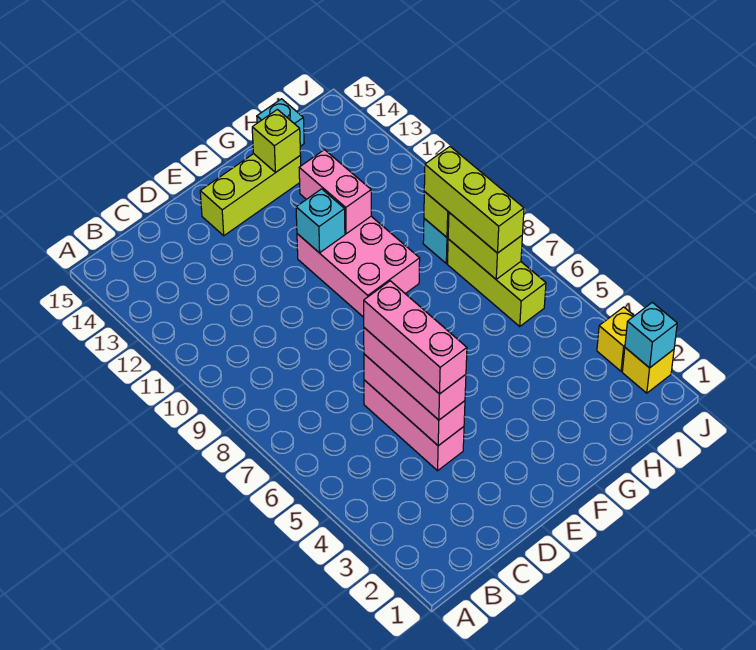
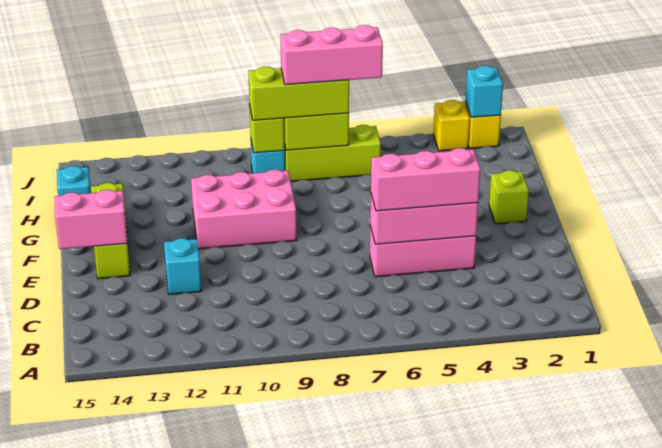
pink brick D4:D6 level 4 -> pink brick I6:I8 level 4
cyan brick F11 level 2 -> cyan brick D12 level 1
pink brick G11:G12 level 2 -> pink brick E14:E15 level 2
lime brick G14 level 2 -> lime brick F2 level 1

